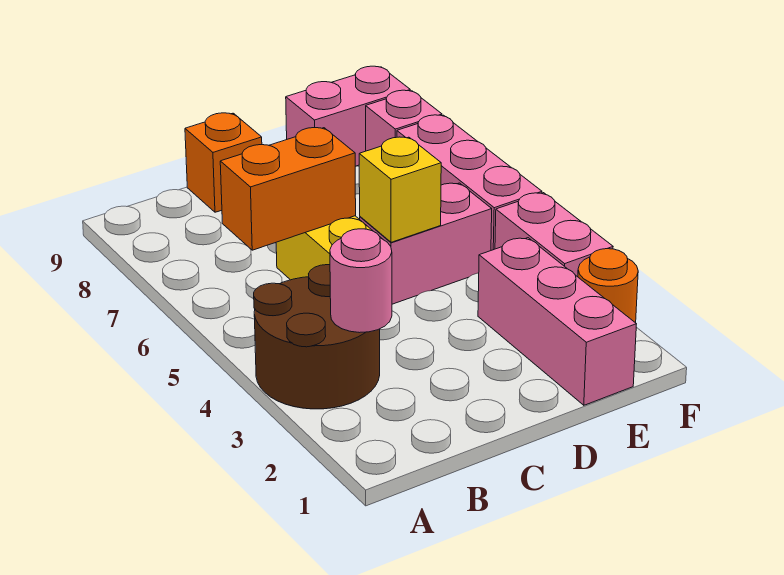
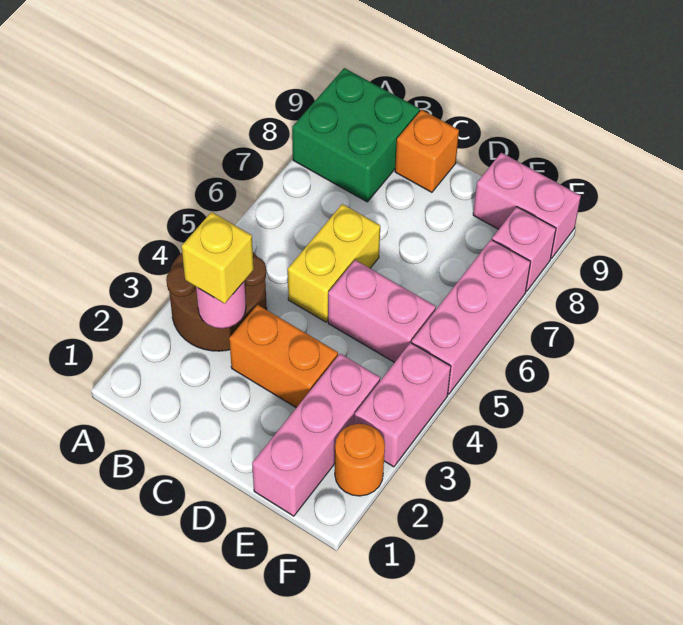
none -> green brick A8:B9 level 1
orange brick B6:C6 level 2 -> orange brick C3:D3 level 1
yellow brick D5 level 2 -> yellow brick B3 level 3

